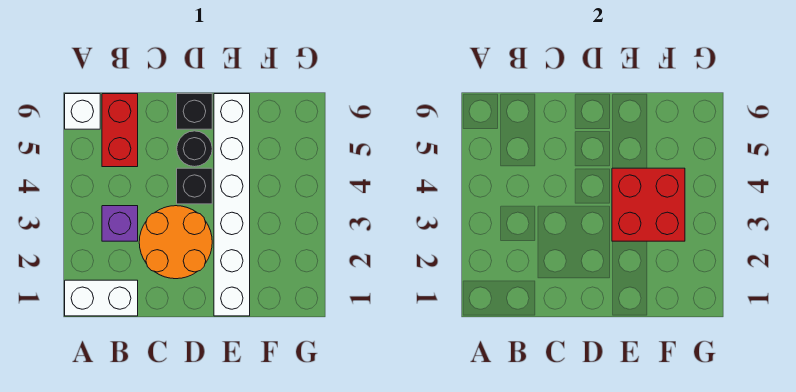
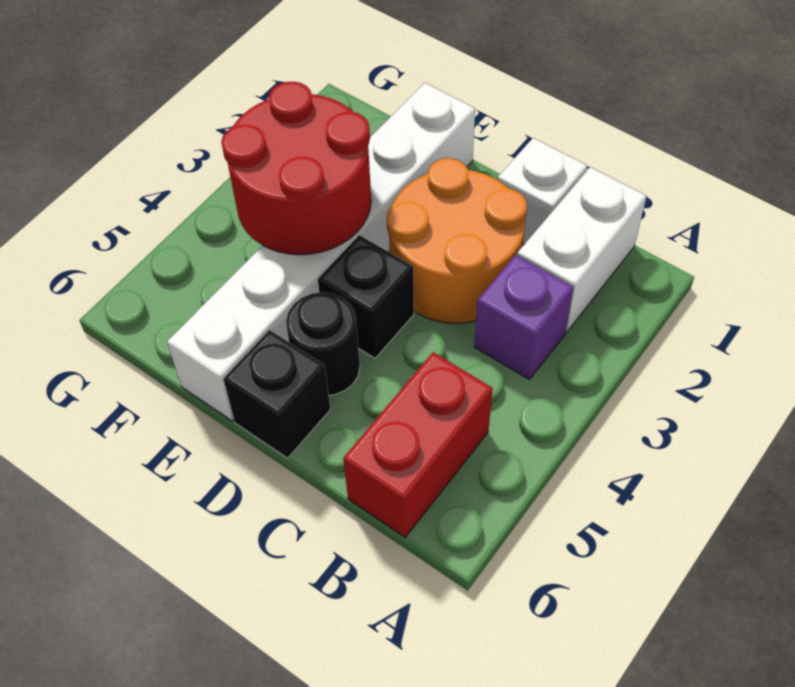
white brick A1:B1 level 1 -> white brick B1:B2 level 1
white brick A6 level 1 -> white brick C1 level 1
red brick E3:F4 level 2 -> red round brick E3:F4 level 2

